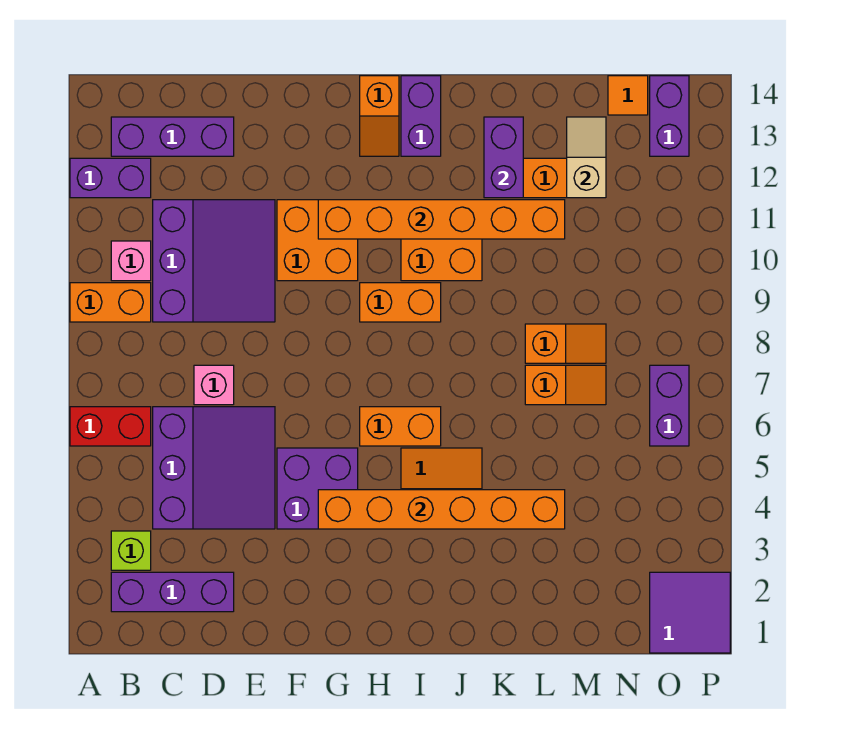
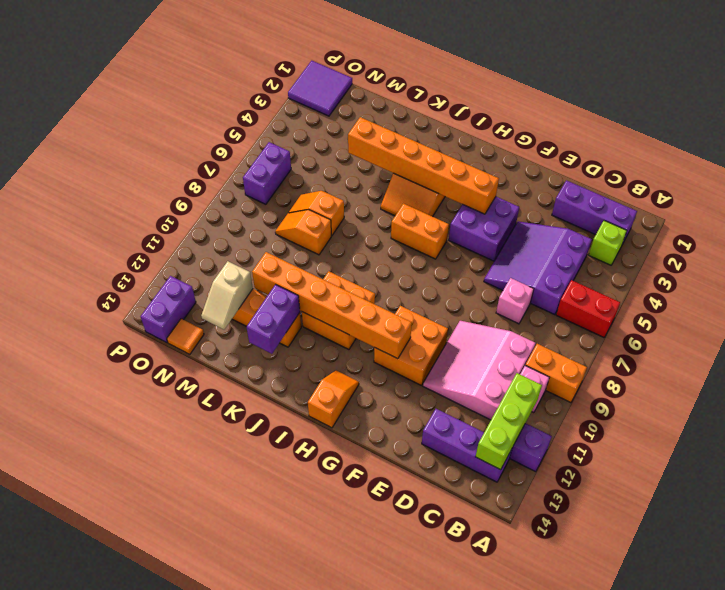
none -> lime brick B11:B13 level 2
purple slope C9:E11 level 1 top C -> pink slope C9:E11 level 1 top C
orange brick H9:I9 level 1 -> none
purple brick I13:I14 level 1 -> none

